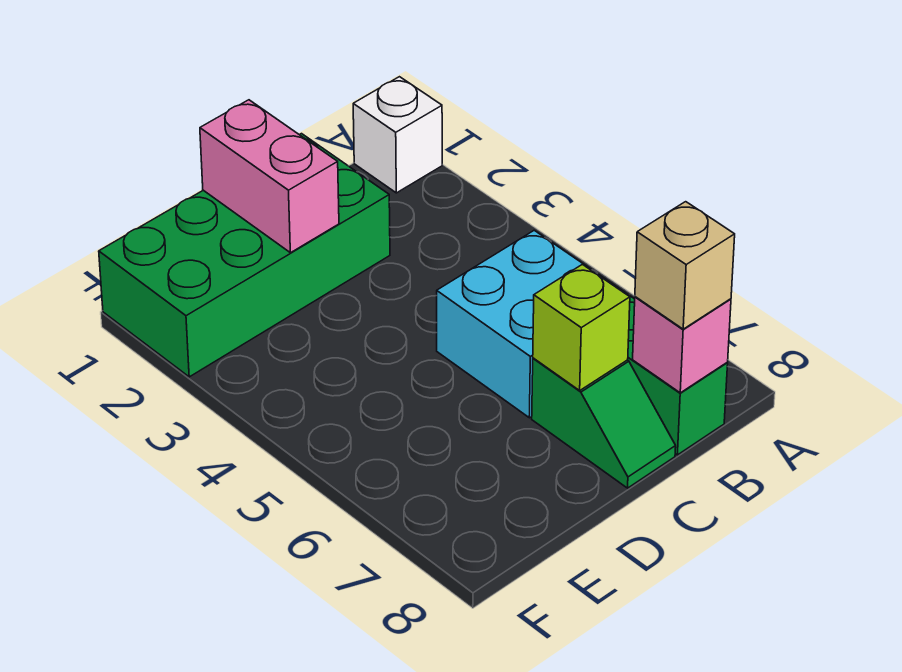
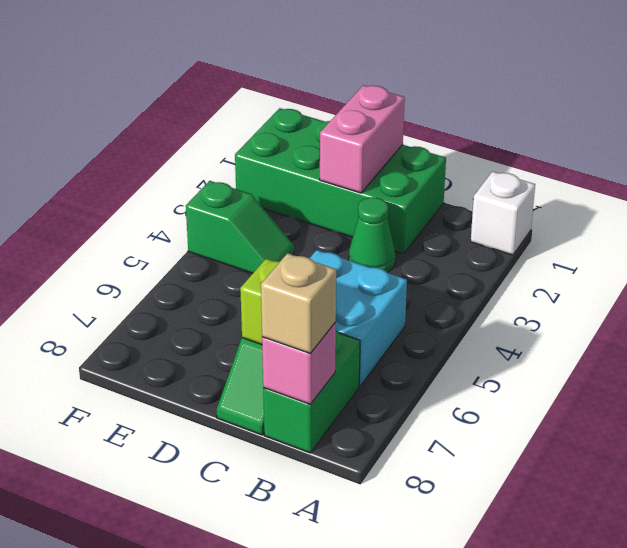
none -> green cone C3 level 1
none -> green slope E4:F4 level 1 top F

